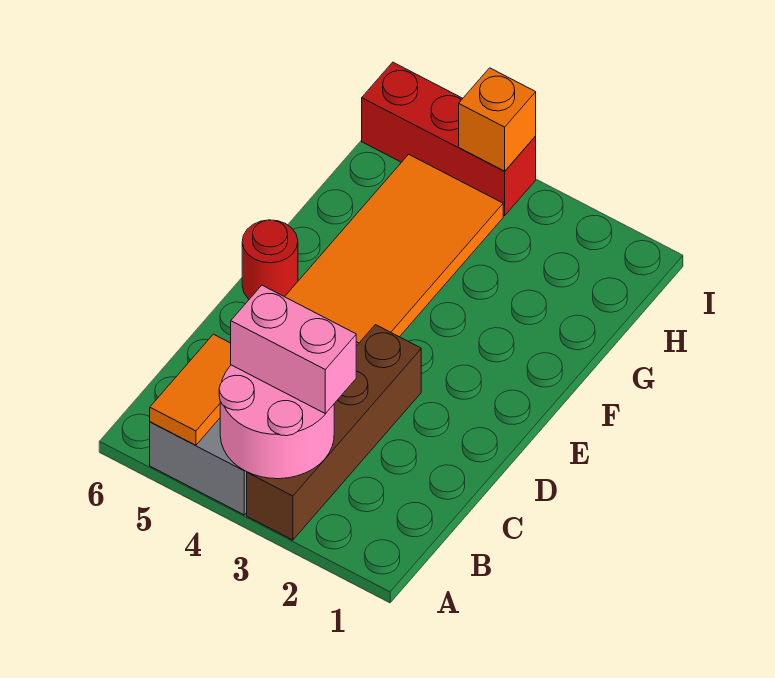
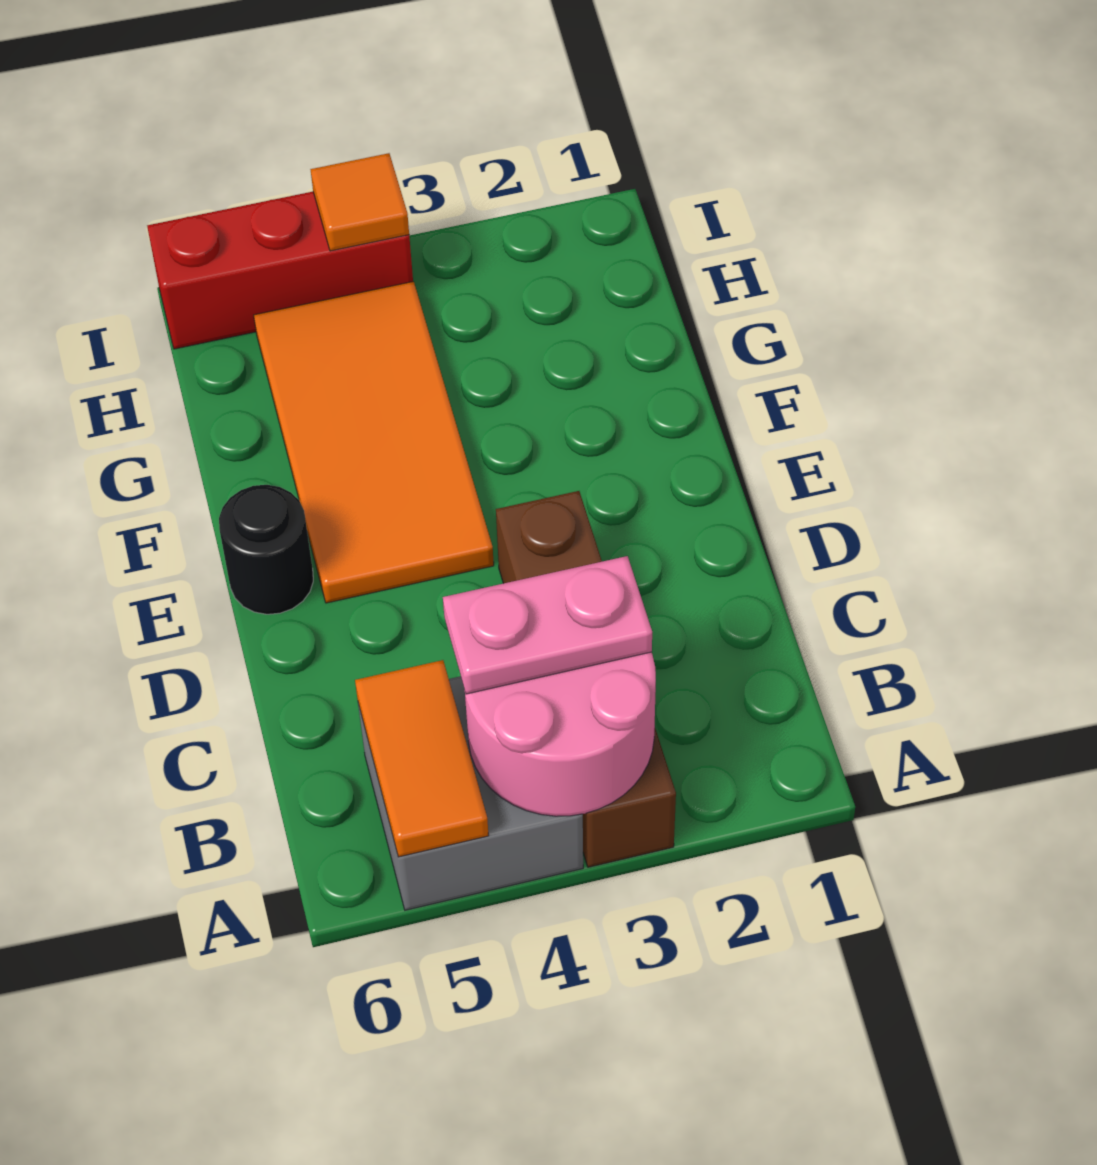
pink brick B3:B4 level 3 -> pink plate B3:B4 level 3
red round brick E6 level 1 -> black round brick E6 level 1
orange brick I4 level 2 -> orange tile I4 level 2

